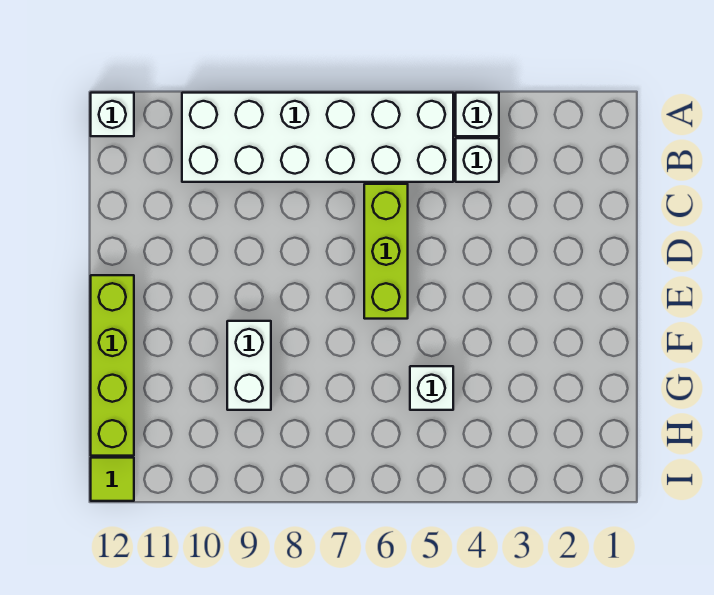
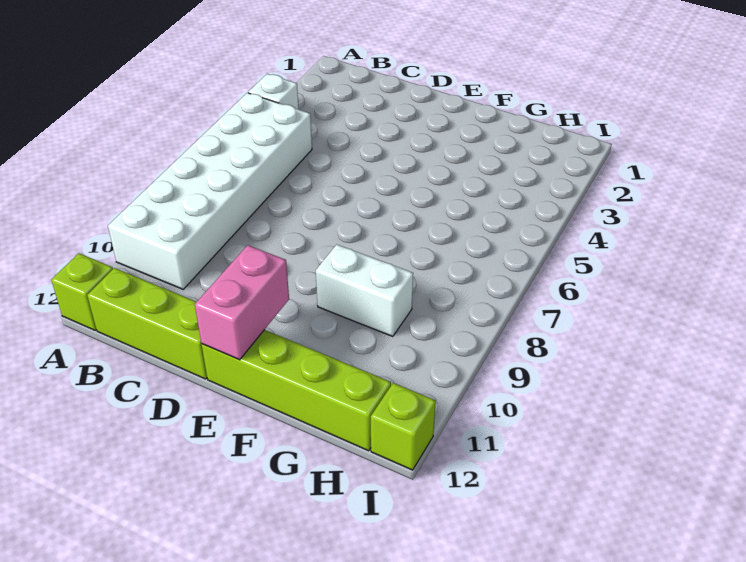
white brick A12 level 1 -> lime brick A12 level 1
white brick B4 level 1 -> none
lime brick C6:E6 level 1 -> lime brick B12:D12 level 1
none -> pink brick E11:E12 level 2
white brick G5 level 1 -> none
lime tile I12 level 1 -> lime brick I12 level 1

